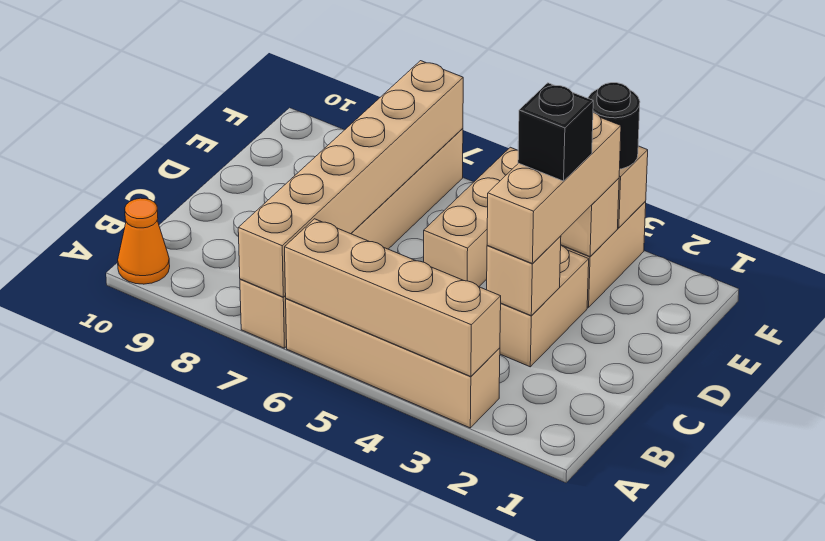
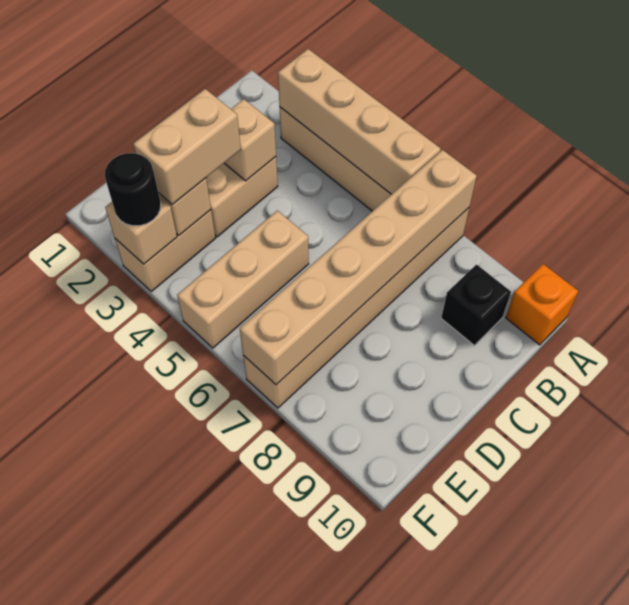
orange cone A10 level 1 -> orange brick A10 level 1
tan brick C3:E3 level 3 -> tan brick D3:E3 level 3
black brick D3 level 4 -> black brick B9 level 1

